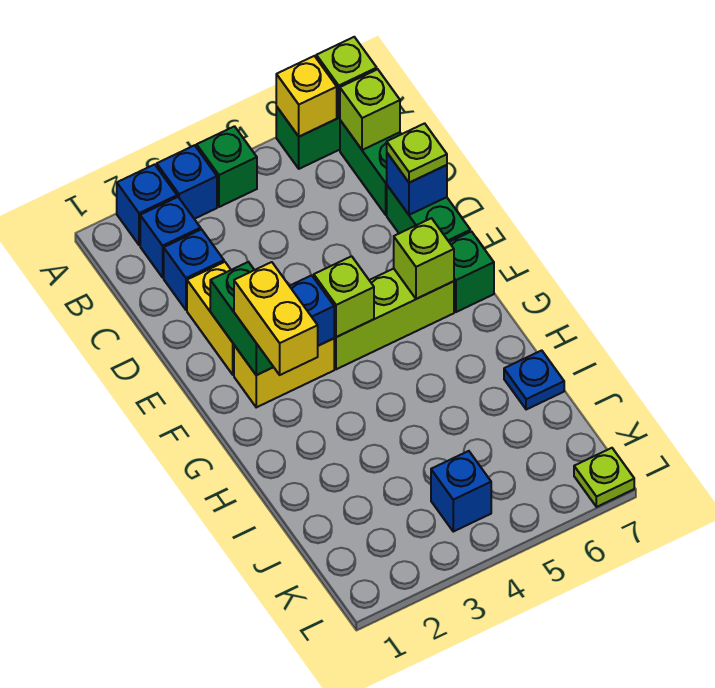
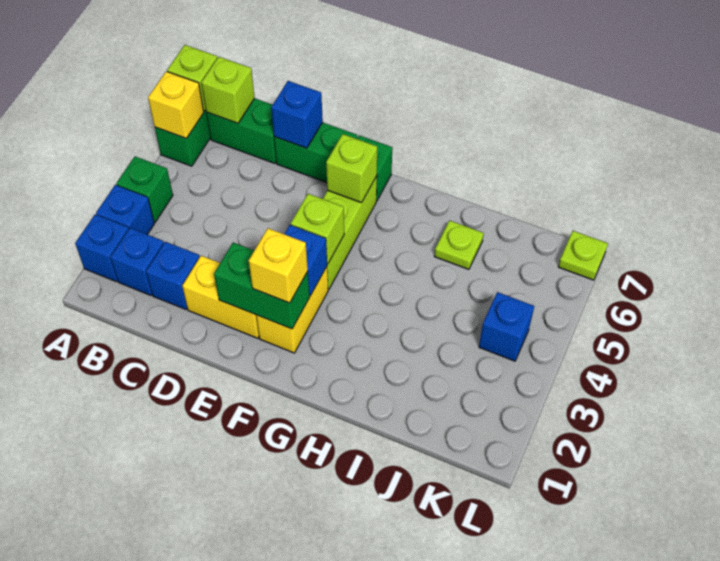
lime plate D7 level 3 -> lime plate I6 level 1
yellow brick F2:G2 level 3 -> yellow brick F2 level 3
blue plate I7 level 1 -> none

